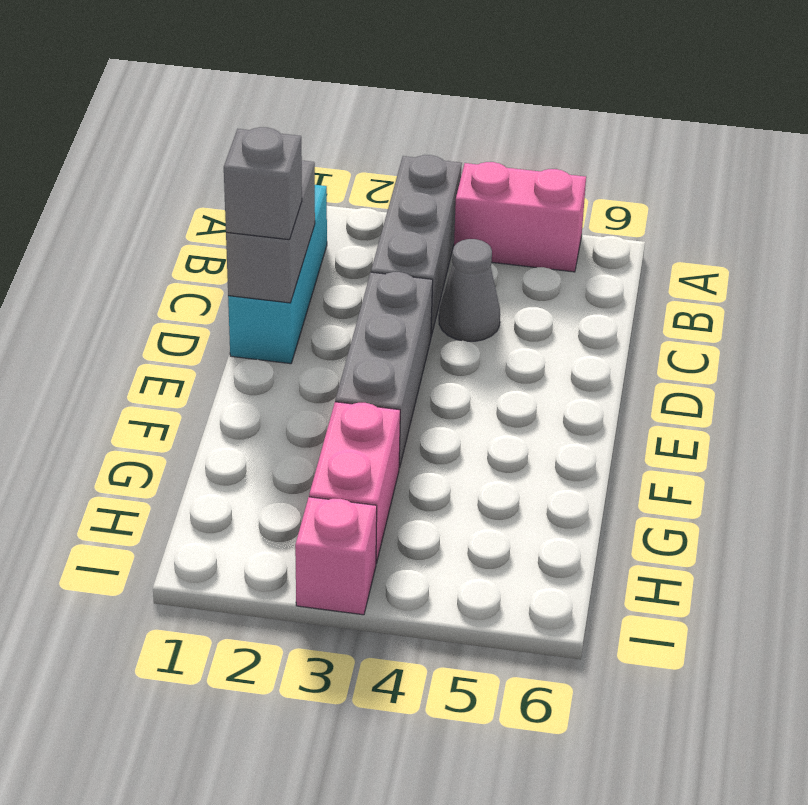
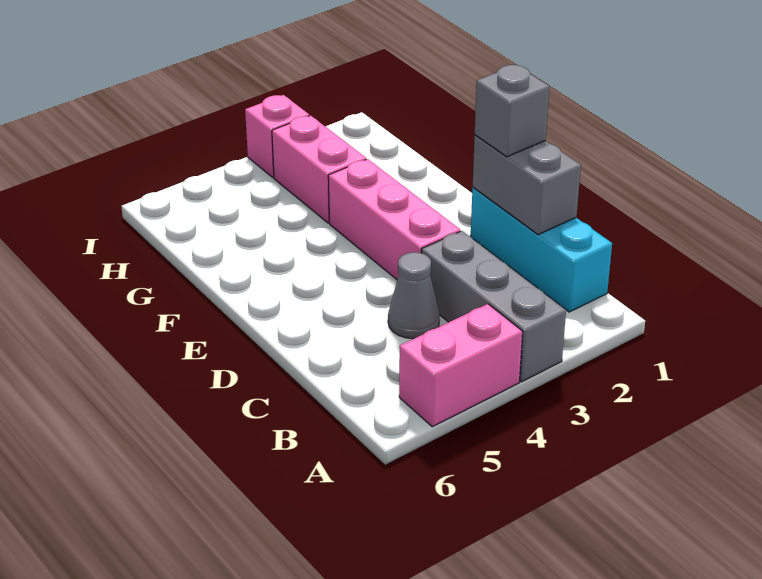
grey brick D3:F3 level 1 -> pink brick D3:F3 level 1

